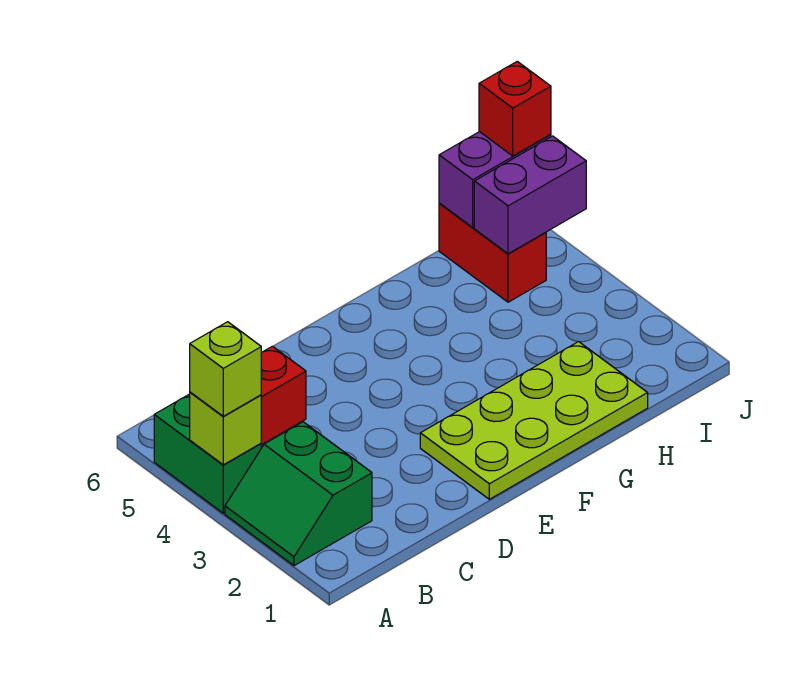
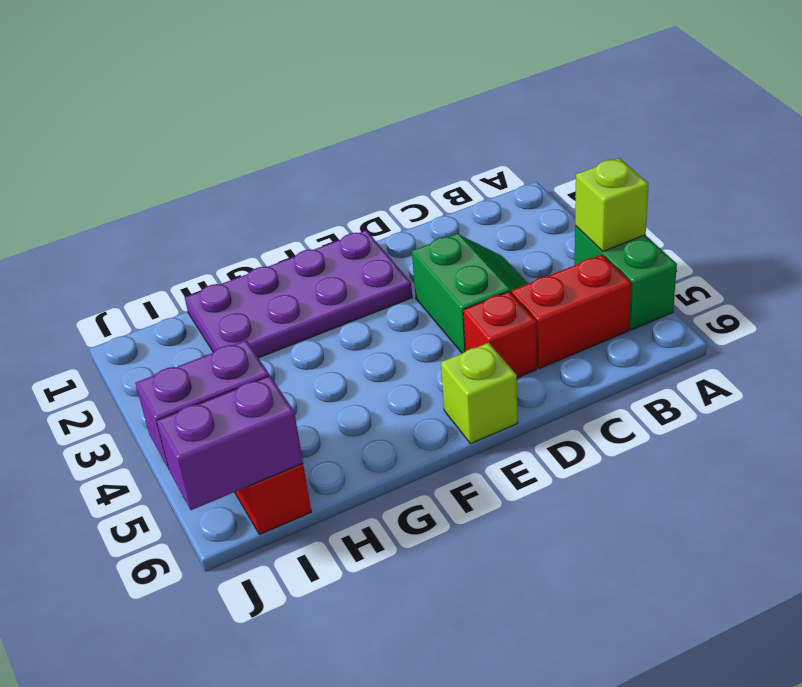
green slope A2:B3 level 1 top B -> green slope C3:D4 level 1 top D
lime brick A4 level 3 -> lime brick E6 level 1
lime plate E1:H2 level 1 -> purple plate E1:H2 level 1
red brick J6 level 3 -> red brick D5 level 1

